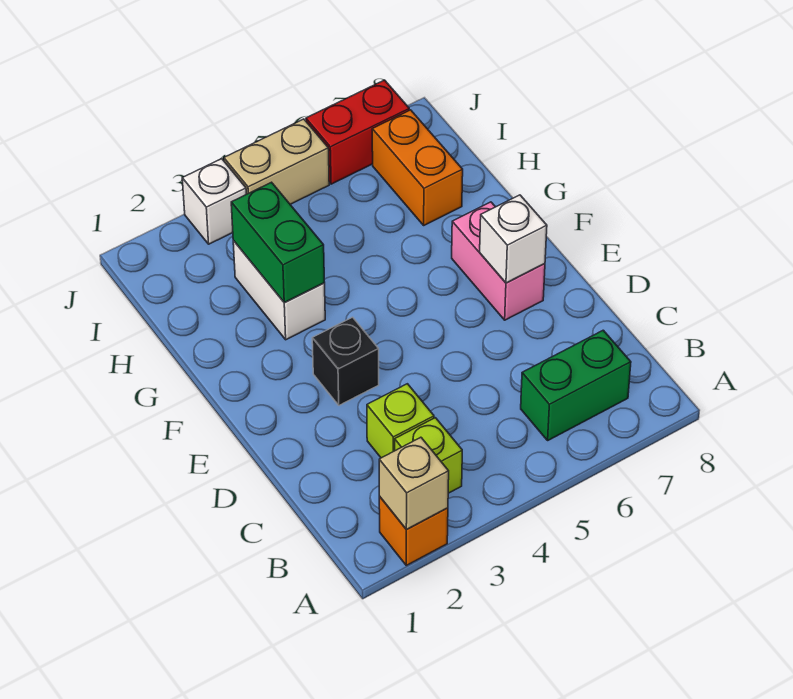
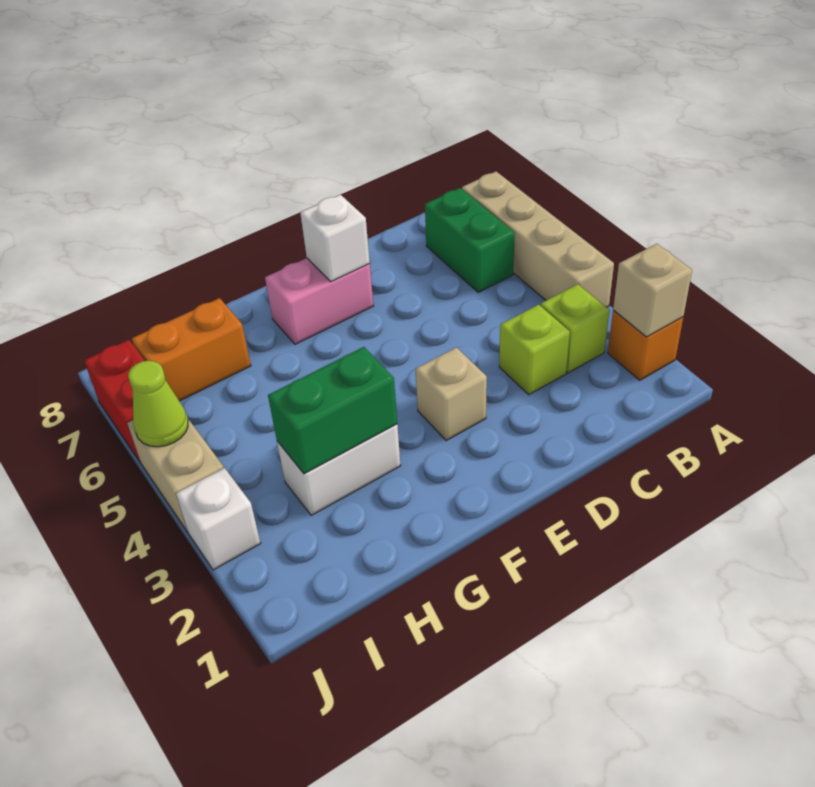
none -> tan brick A4:A7 level 1
black brick E3 level 1 -> tan brick E3 level 1
none -> lime cone J5 level 2

